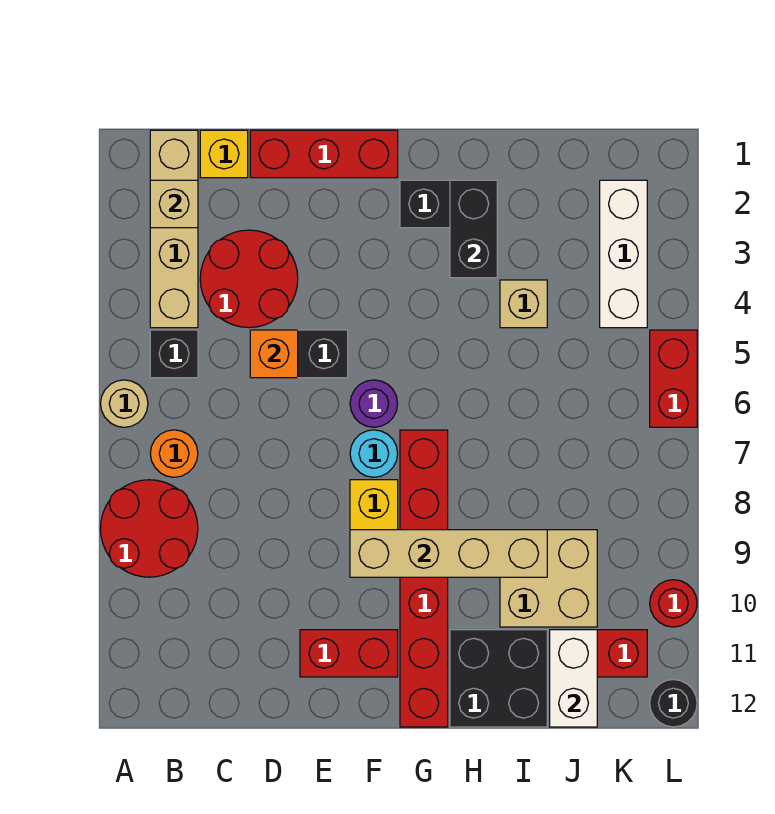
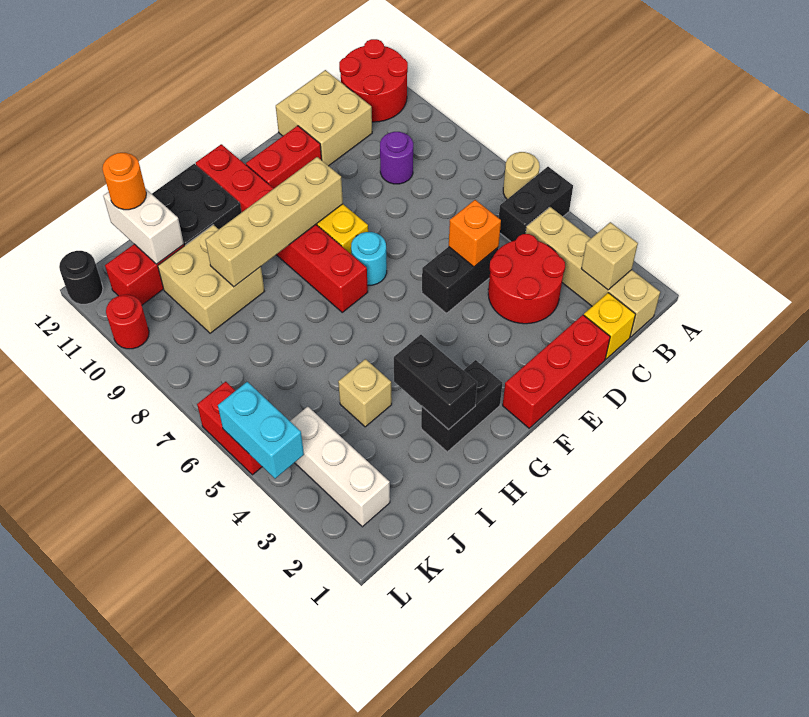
red round brick A8:B9 level 1 -> red round brick A11:B12 level 1
black brick B5 level 1 -> black brick A5:B5 level 1
orange round brick B7 level 1 -> orange round brick J12 level 3
none -> tan brick C11:D12 level 1
purple round brick F6 level 1 -> purple round brick C9 level 1
none -> cyan brick L4:L5 level 2

